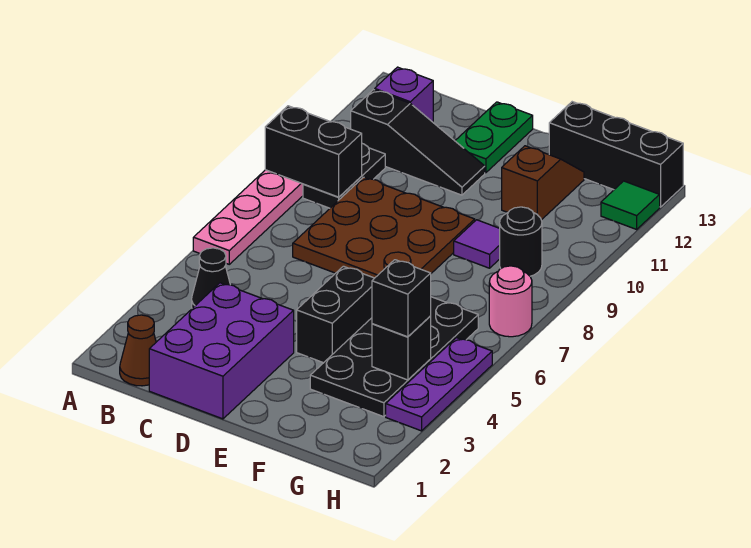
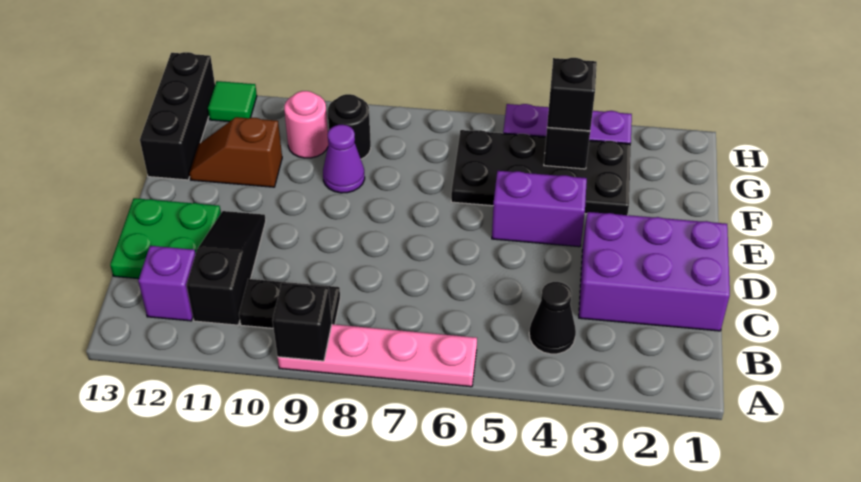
black brick A9:B9 level 2 -> black brick A9 level 2
brown cone B1 level 1 -> none
brown plate C7:E9 level 1 -> none
green plate D12:D13 level 1 -> green plate C12:D13 level 1
black brick E4:E5 level 1 -> purple brick E4:E5 level 1
purple tile F9 level 1 -> purple cone F9 level 1
pink round brick H7 level 1 -> pink round brick G10 level 1

